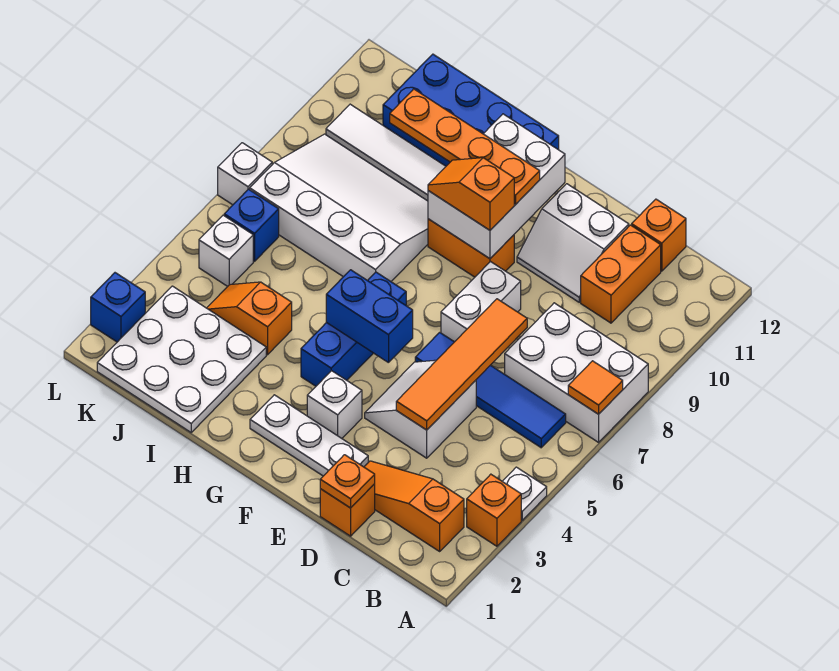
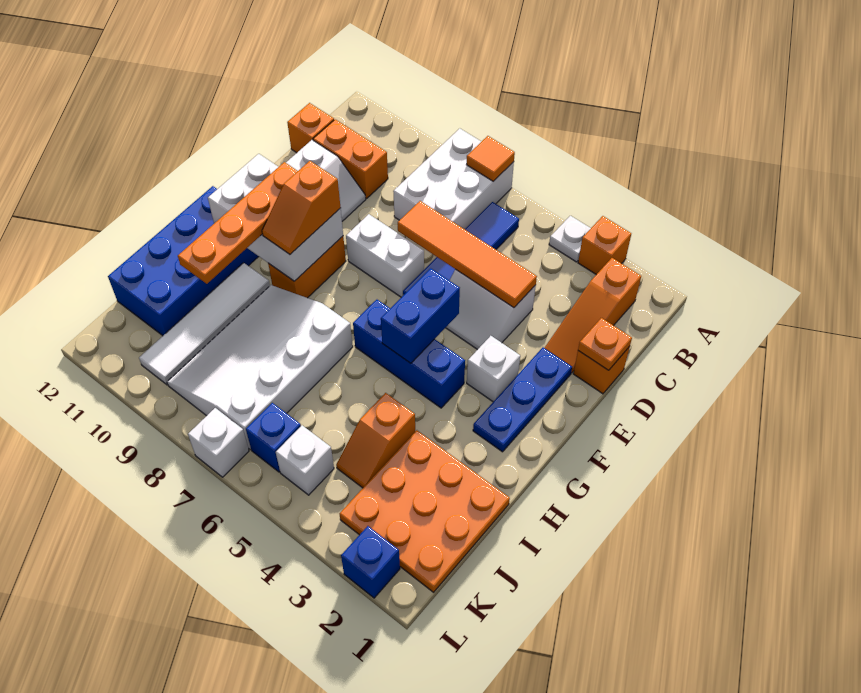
white plate E2:G2 level 1 -> blue plate E2:G2 level 1
white plate I1:K3 level 1 -> orange plate I1:K3 level 1

